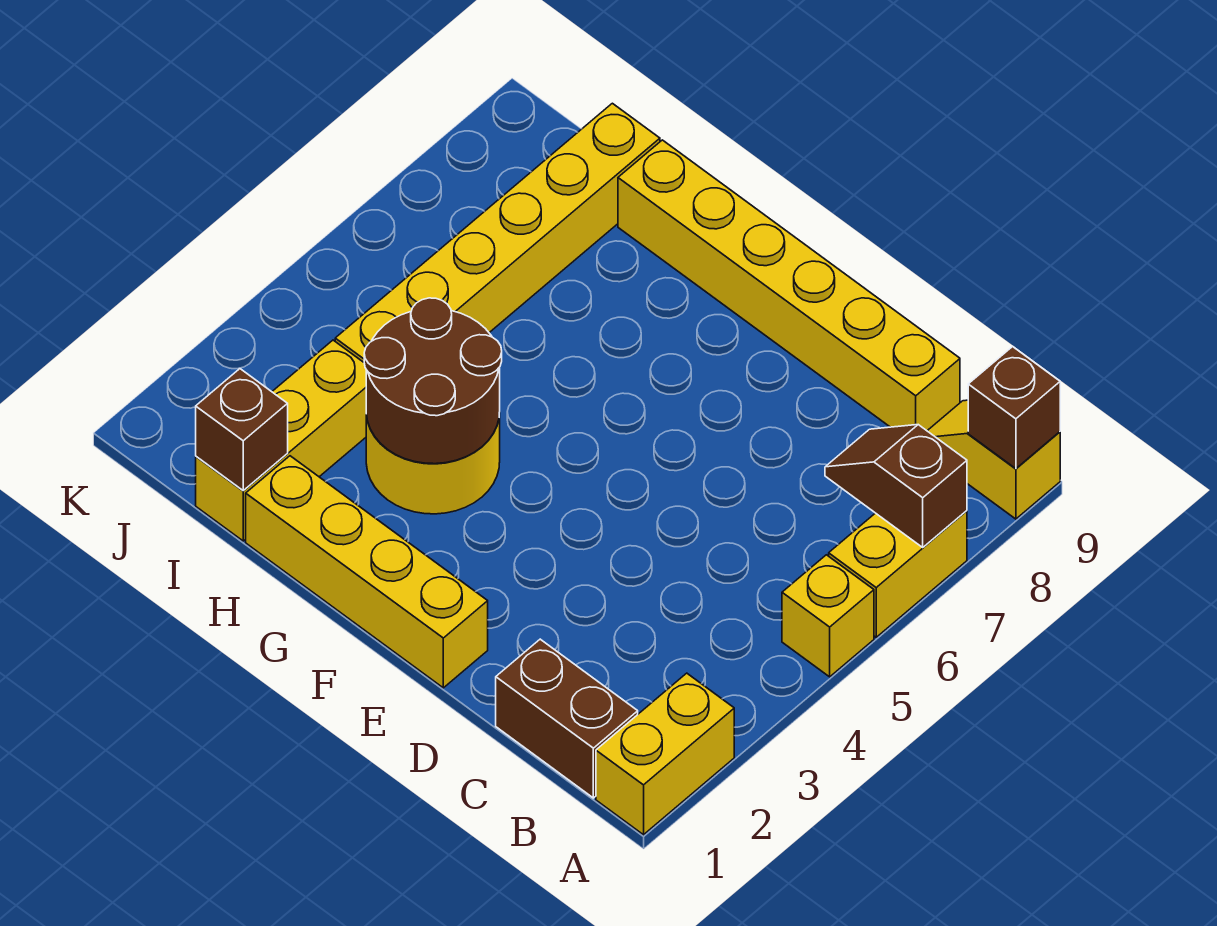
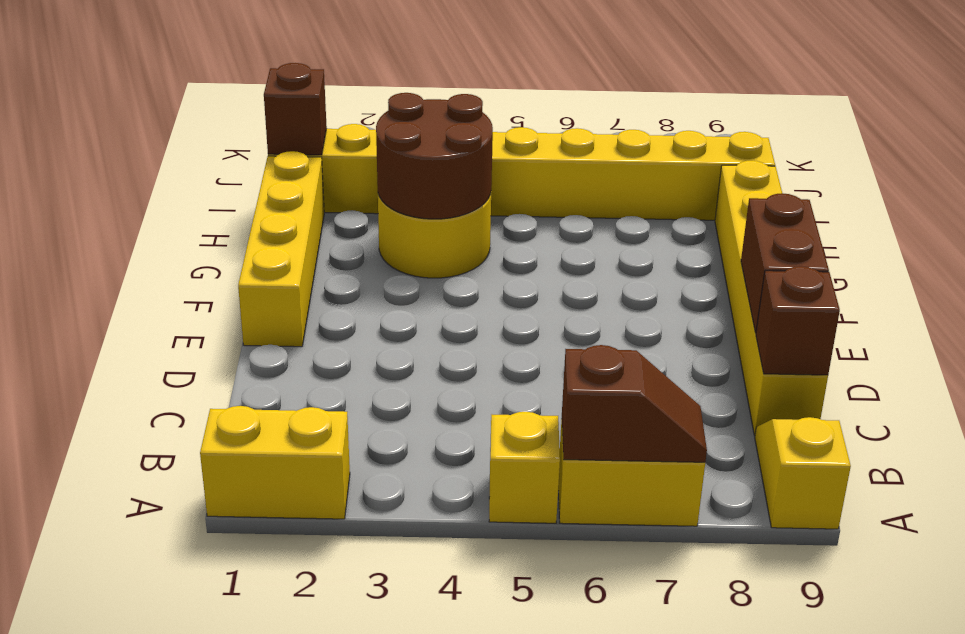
brown slope A7:B7 level 2 top A -> brown slope A6:A7 level 2 top 6
brown brick A9 level 2 -> brown brick C9 level 2
brown brick B1:C1 level 1 -> brown brick D9:E9 level 2

